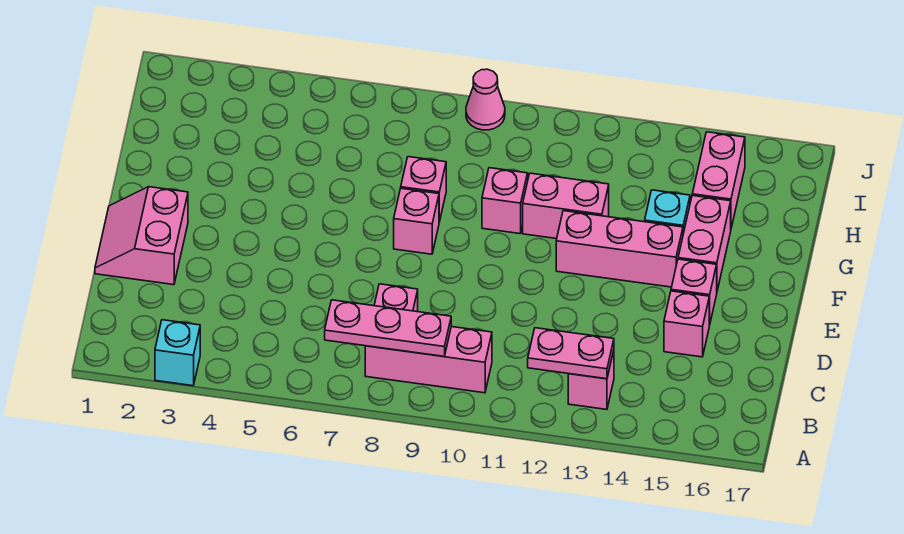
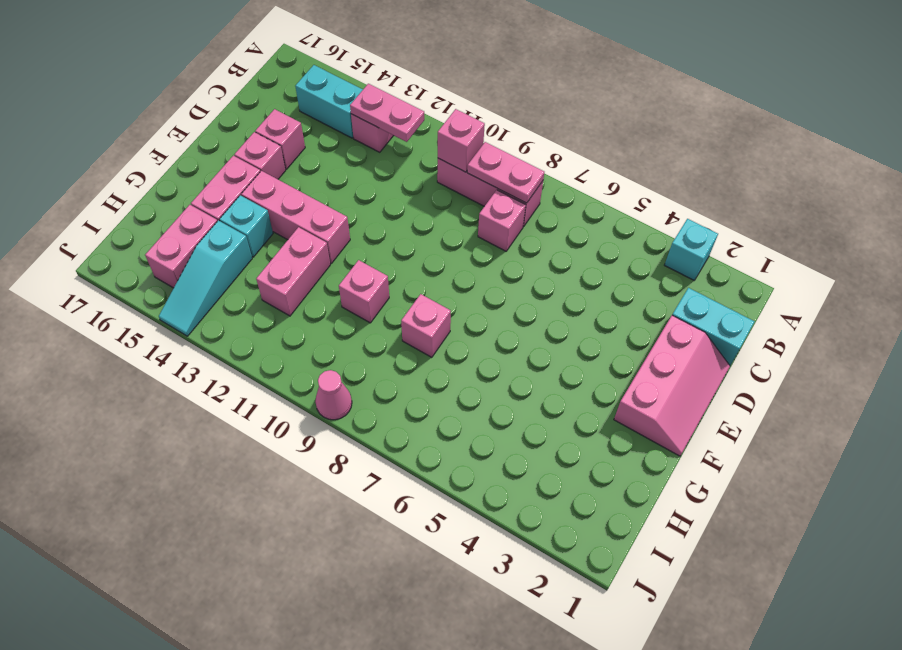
pink plate B7:B9 level 2 -> pink plate B8:B9 level 2
none -> cyan brick B14:B15 level 1
none -> cyan brick C1:C2 level 1
pink slope D1:E2 level 1 top 2 -> pink slope D1:F2 level 1 top 2
pink brick F8 level 1 -> pink brick B10 level 2
pink brick G11:G12 level 1 -> pink brick G12:H12 level 1
none -> cyan slope H14:J14 level 1 top H

